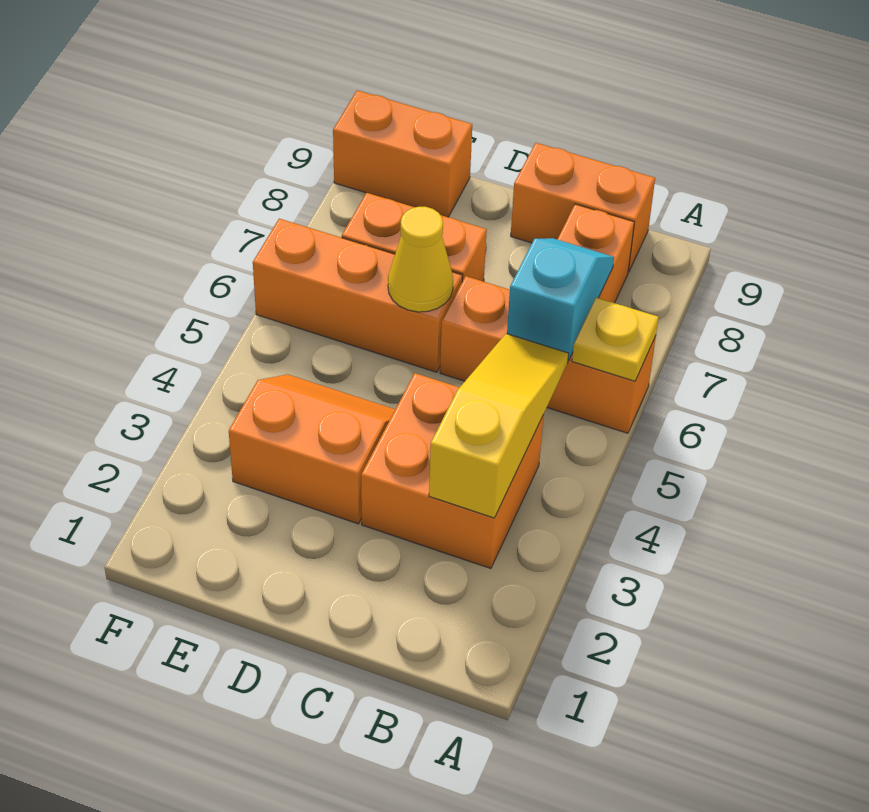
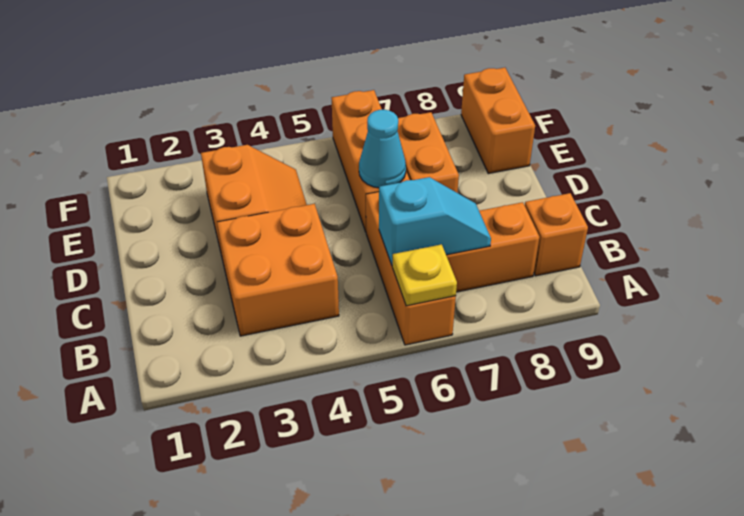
yellow slope B3:B5 level 2 top 3 -> none
orange brick B9:C9 level 1 -> orange brick B9 level 1
yellow cone D6 level 2 -> cyan cone D6 level 2

